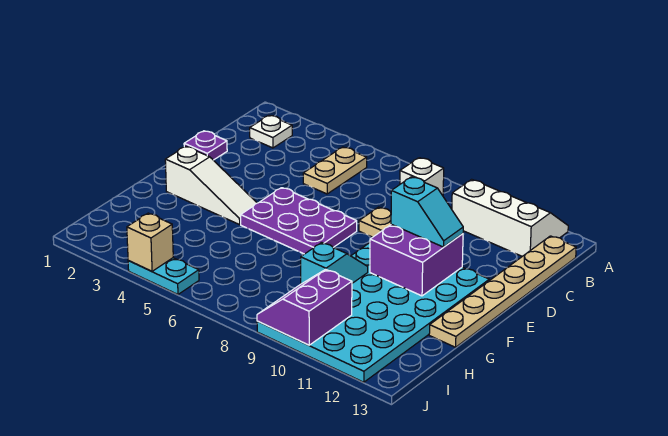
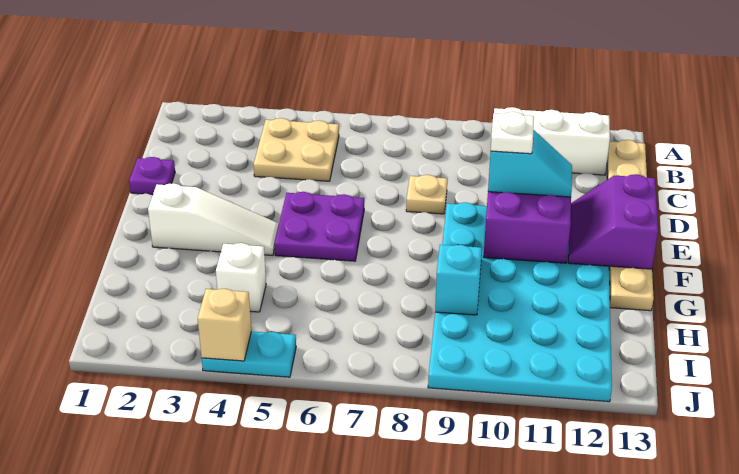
white plate B2 level 1 -> white plate E10 level 4
tan plate B5:C5 level 1 -> tan plate B4:C5 level 1
white brick B8 level 1 -> white brick H4 level 1
purple plate E5:F7 level 1 -> purple plate E5:F6 level 1
purple slope I9:J10 level 2 top 10 -> purple slope E12:F13 level 2 top 13

